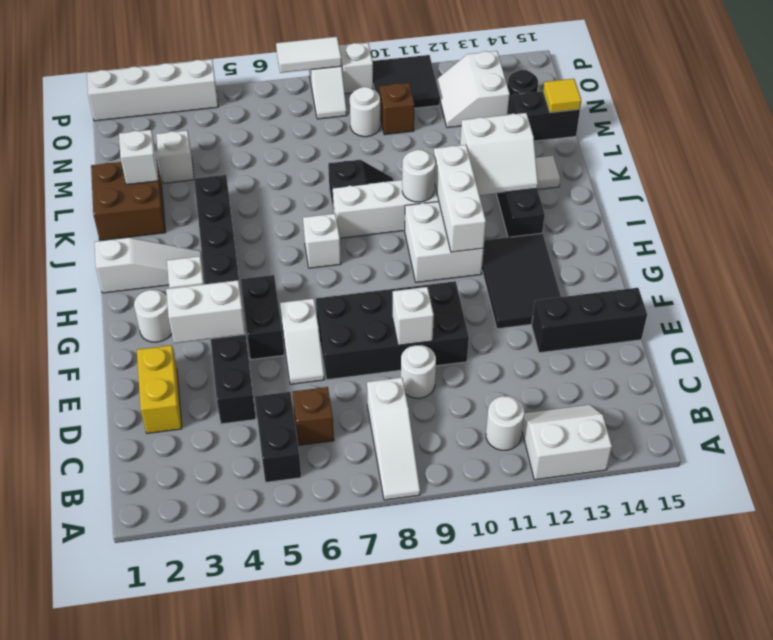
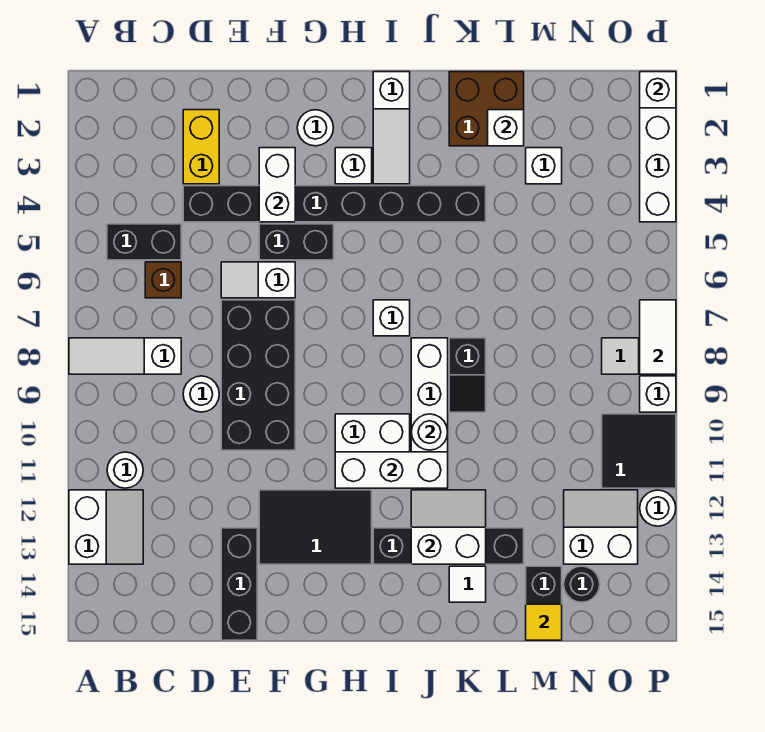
yellow brick D2:E2 level 1 -> yellow brick D2:D3 level 1
white brick E9 level 2 -> white brick P1 level 2
white slope J12:K13 level 2 top K -> white slope J12:K13 level 2 top 13
white round brick N9 level 1 -> white round brick P12 level 1
brown brick N10 level 1 -> none

